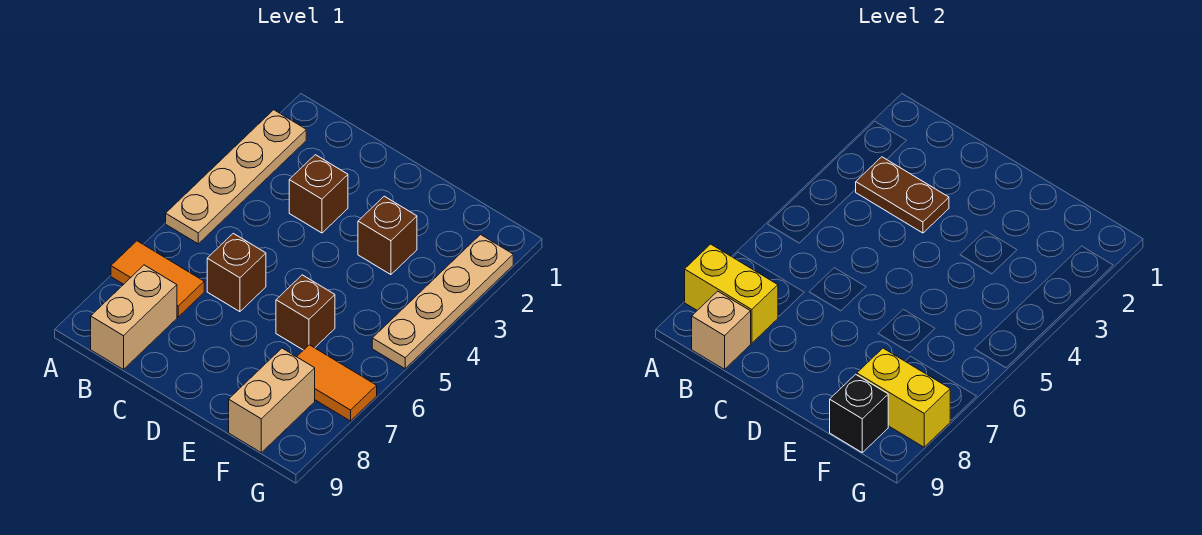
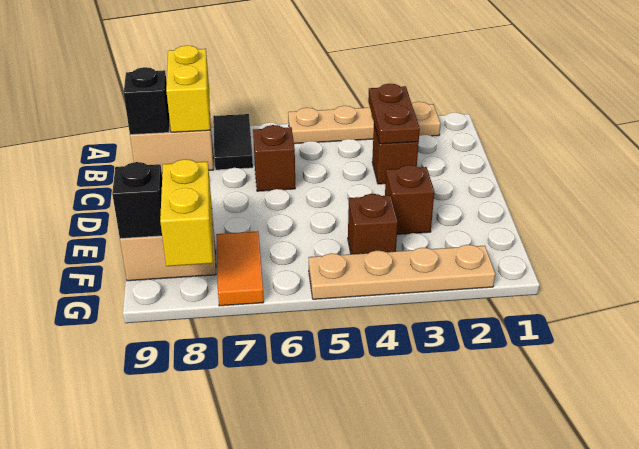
orange tile A7:B7 level 1 -> black tile A7:B7 level 1
tan brick B9 level 2 -> black brick B9 level 2
brown brick E6 level 1 -> brown brick F4 level 1

